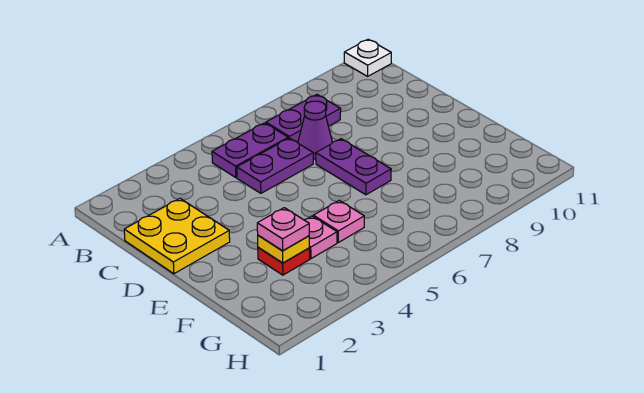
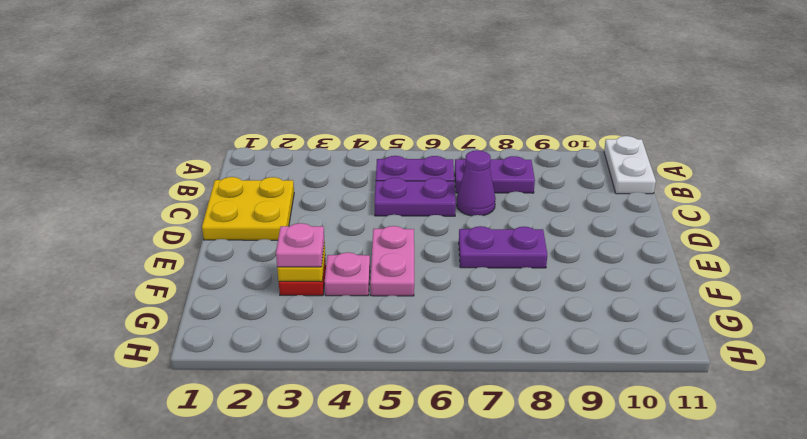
white plate A11 level 1 -> white plate A11:B11 level 1
purple plate D7:E7 level 1 -> purple plate E7:E8 level 1
pink plate F5 level 1 -> pink plate E5:F5 level 1

